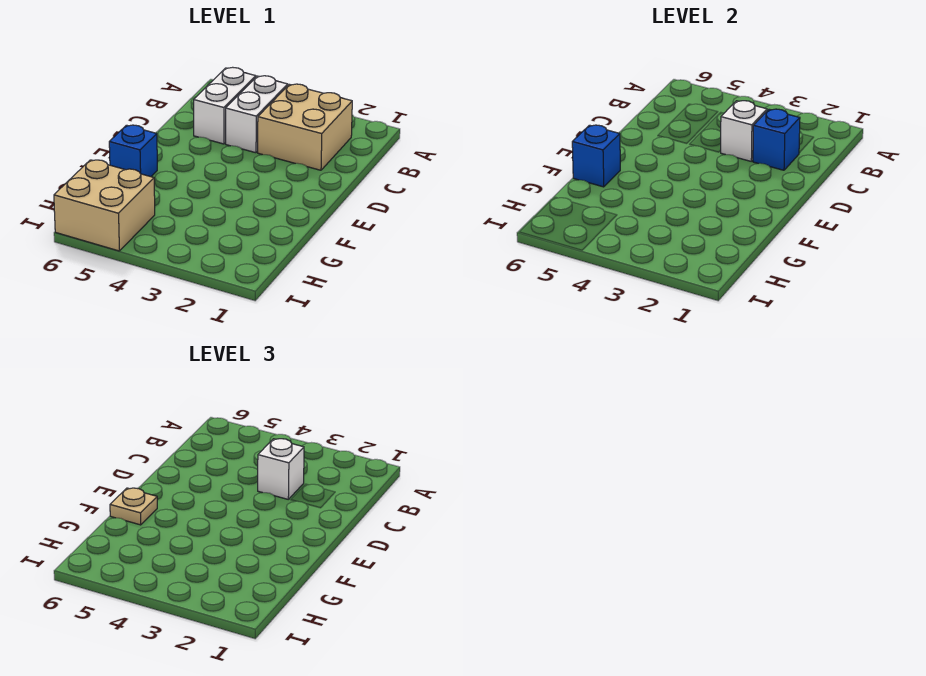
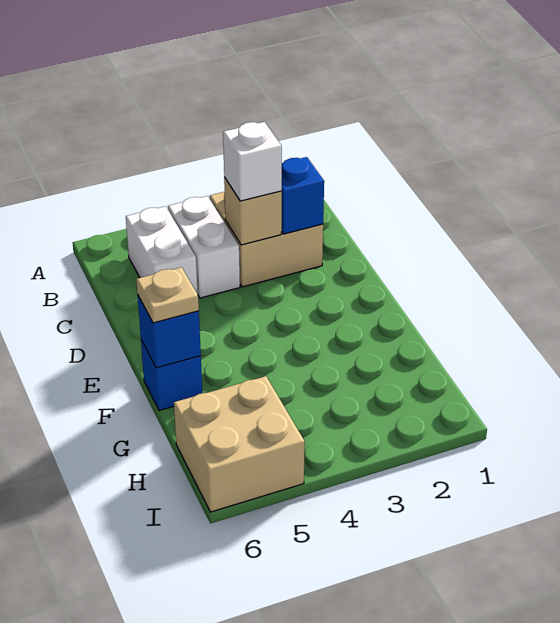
white brick C3 level 2 -> tan brick C3 level 2

